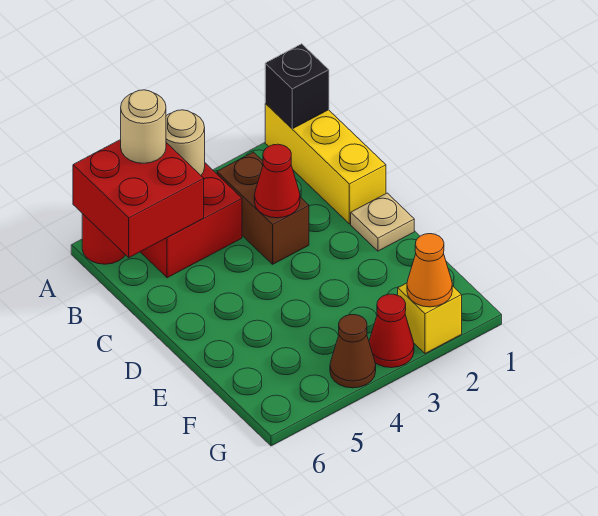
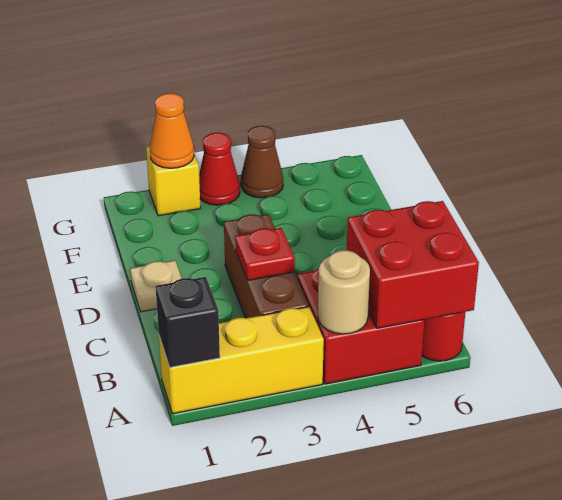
yellow brick A1:C1 level 1 -> yellow brick A1:A3 level 1
tan round brick A5 level 3 -> none
brown brick B3:C3 level 1 -> brown brick B3:D3 level 1
red cone C3 level 2 -> red plate C3 level 2

